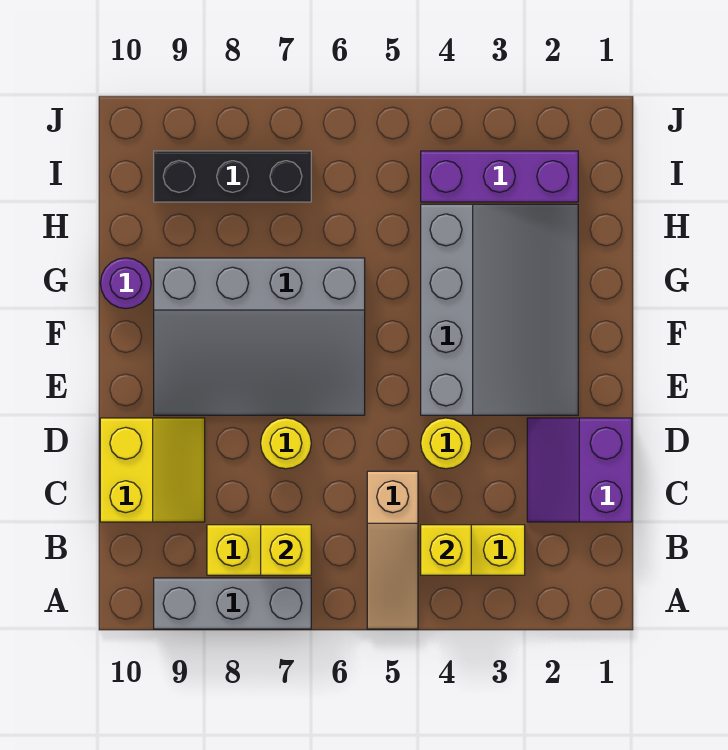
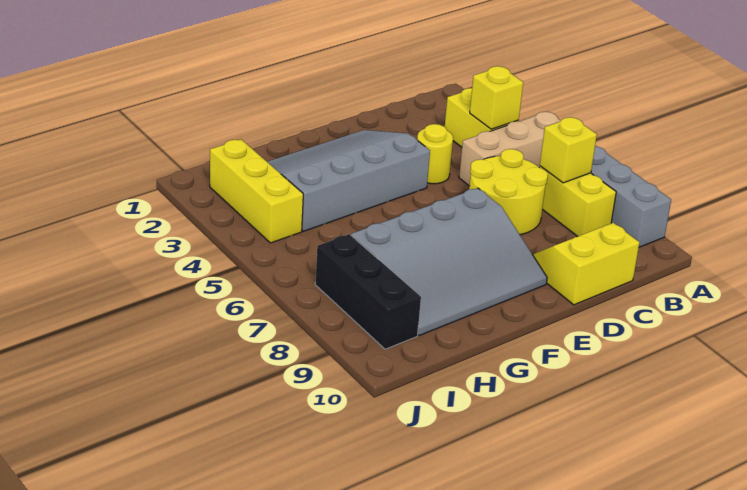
tan slope A5:C5 level 1 top C -> tan brick A5:C5 level 1
purple slope C1:D2 level 1 top 1 -> none
yellow round brick D7 level 1 -> yellow round brick C6:D7 level 1
grey slope E6:G9 level 1 top G -> grey slope E7:H9 level 1 top 7
purple round brick G10 level 1 -> none
purple brick I2:I4 level 1 -> yellow brick I2:I4 level 1

